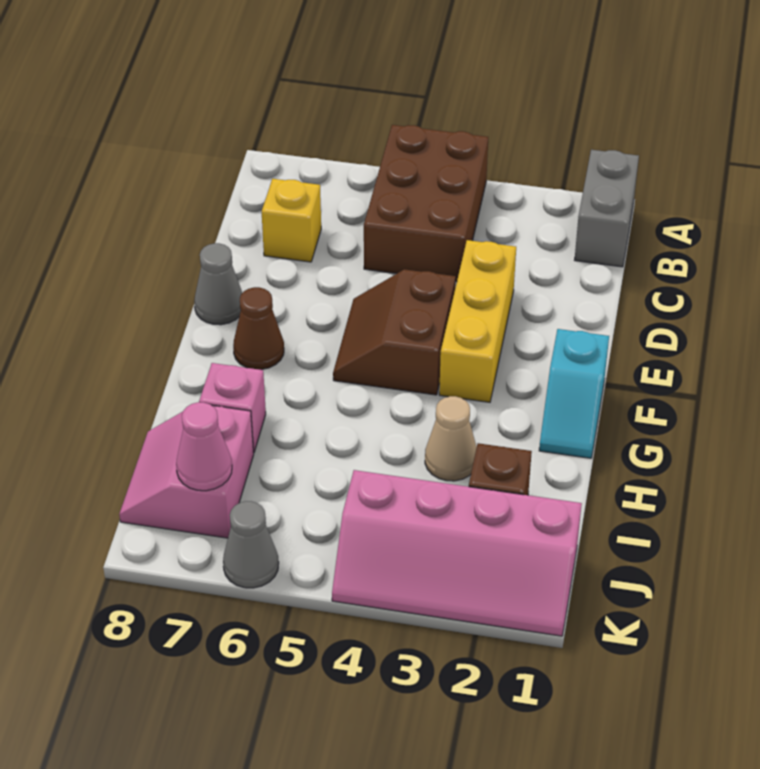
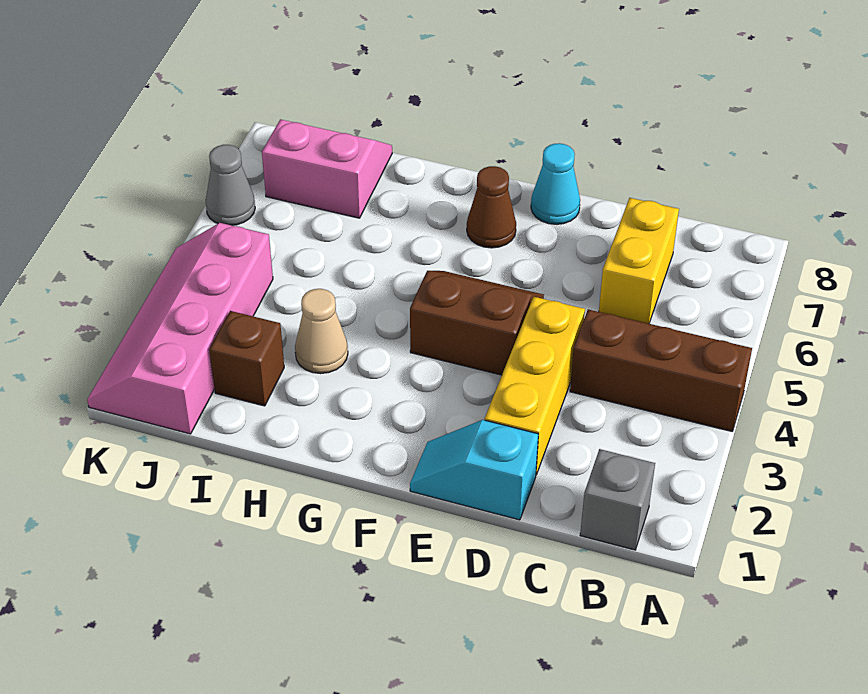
grey brick A1:B1 level 1 -> grey brick B1 level 1
brown brick A4:C5 level 1 -> brown brick A4:C4 level 1
yellow brick C7 level 1 -> yellow brick C6:C7 level 1
yellow brick D3:F3 level 1 -> yellow brick D2:D4 level 1
grey cone E8 level 1 -> cyan cone E8 level 1
cyan slope F1:G1 level 1 top F -> cyan slope D1:E1 level 1 top D
pink brick H7 level 1 -> none
pink cone J7 level 2 -> none

